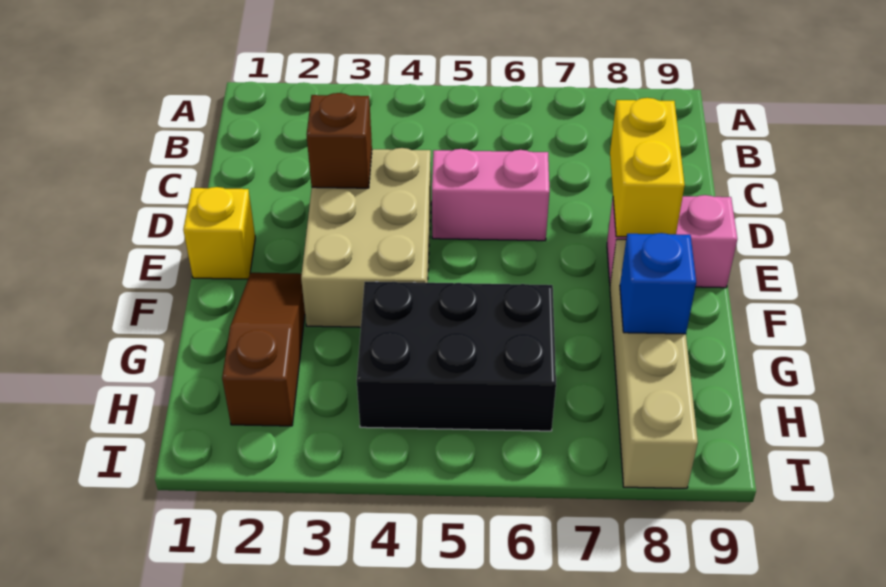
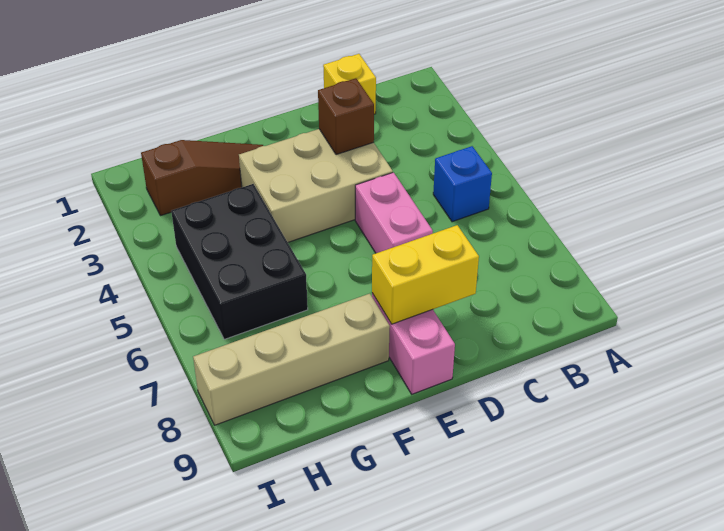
yellow brick E1 level 1 -> yellow brick C1 level 1
blue brick G8 level 2 -> blue brick B5 level 1

